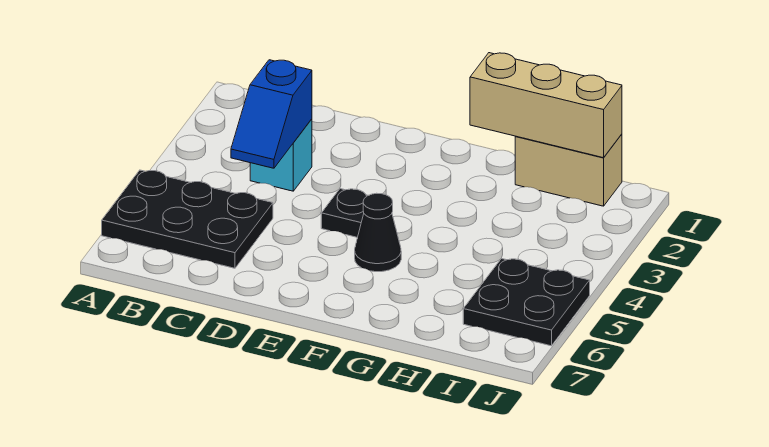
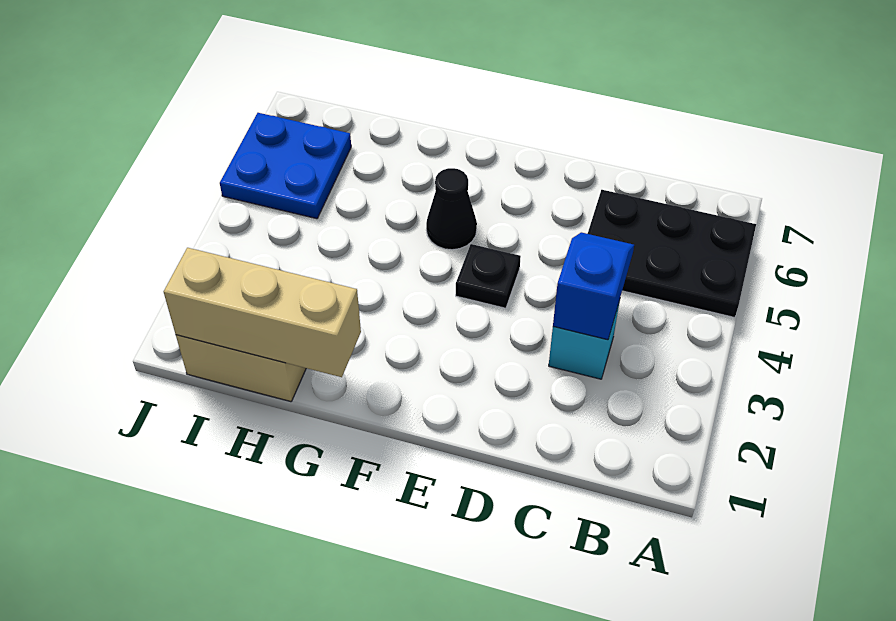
black plate I5:J6 level 1 -> blue plate I5:J6 level 1

